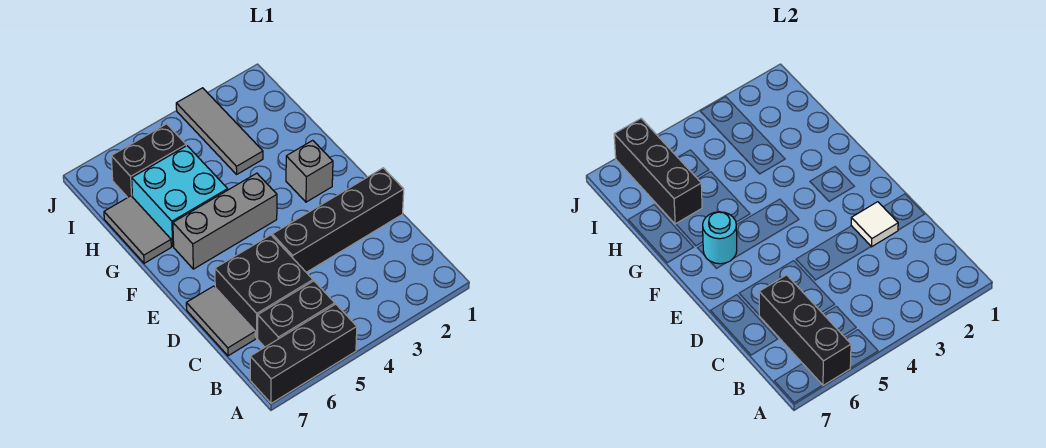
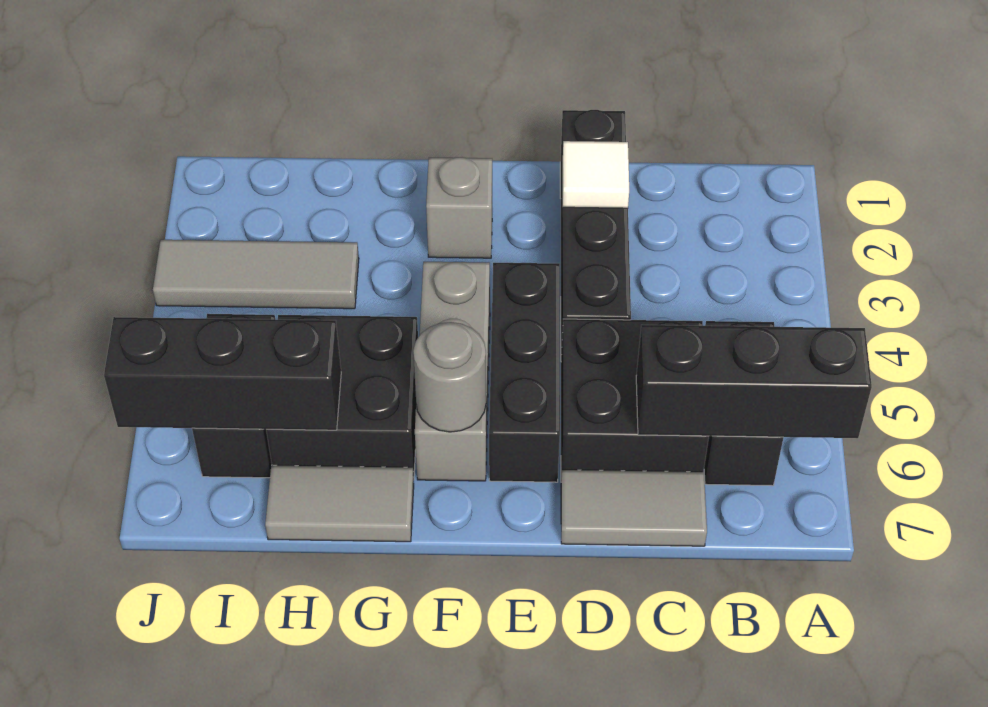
black brick A5:A7 level 1 -> black brick E4:E6 level 1
cyan round brick F6 level 2 -> grey round brick F6 level 2
cyan brick G5:H6 level 1 -> black brick G5:H6 level 1

